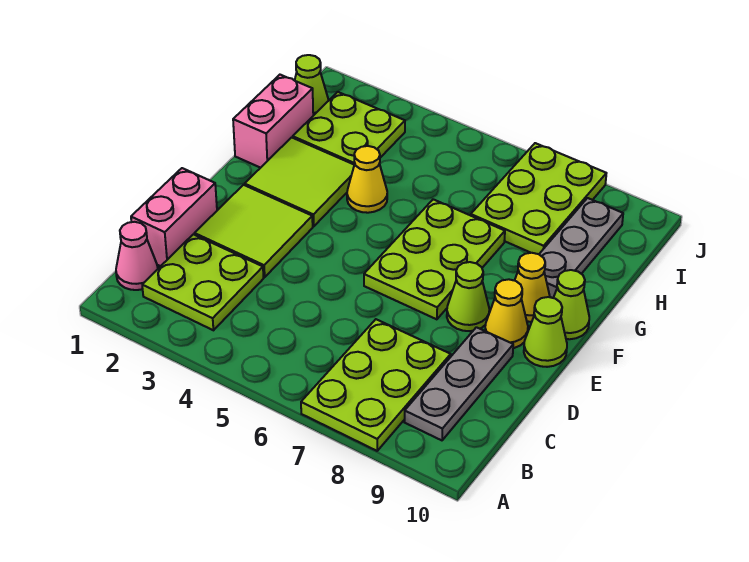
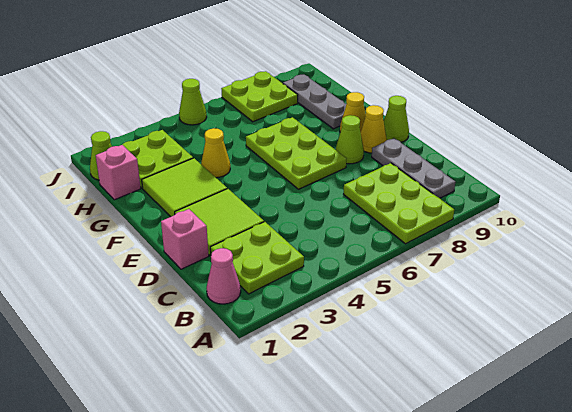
pink brick C1:D1 level 1 -> pink brick D1 level 1
lime cone F10 level 1 -> lime cone J5 level 1
pink brick G1:H1 level 1 -> pink brick H1 level 1
lime plate H7:J8 level 1 -> lime plate I7:J8 level 1

